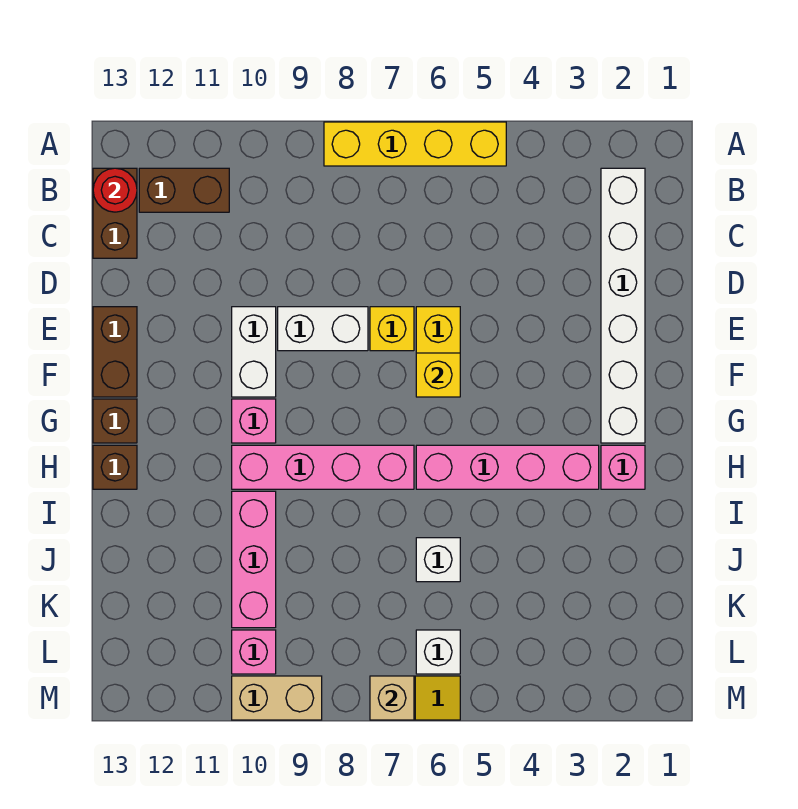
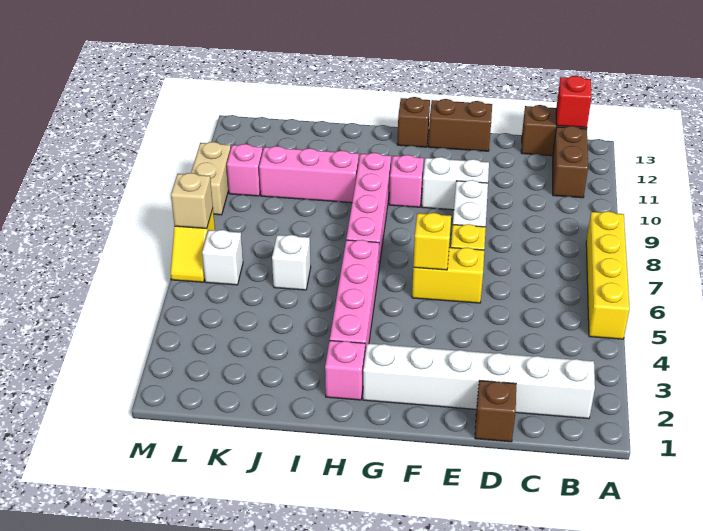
red round brick B13 level 2 -> red brick B13 level 2
brown brick H13 level 1 -> brown brick D1 level 1

